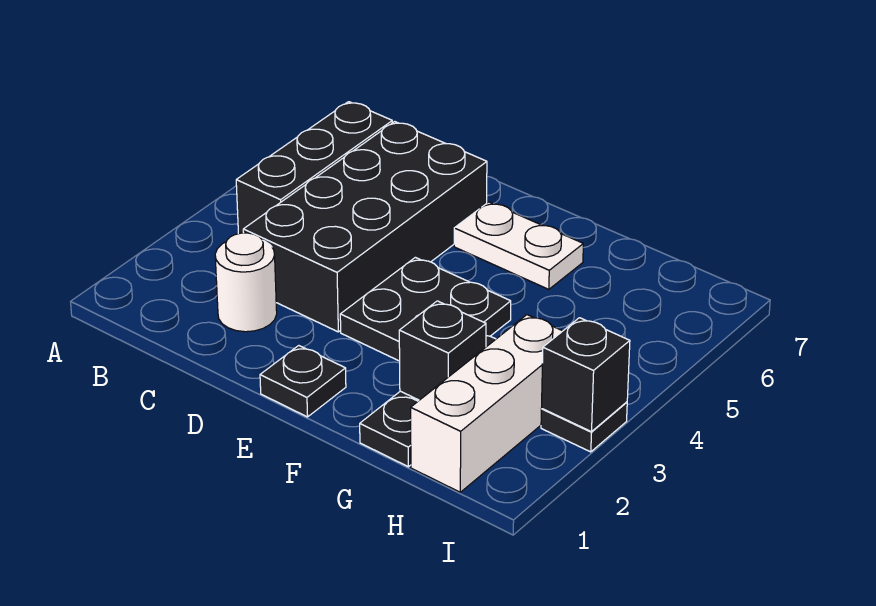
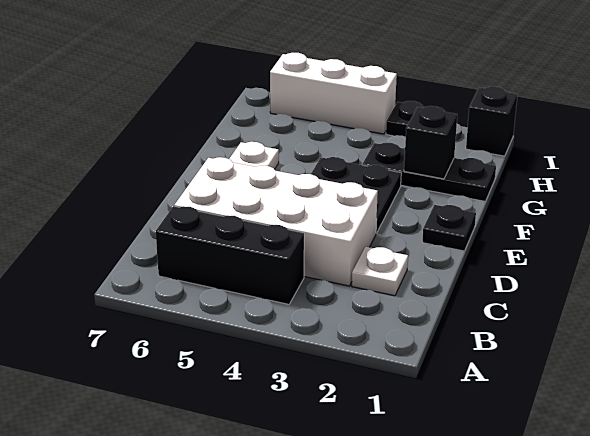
white round brick C2 level 1 -> white plate C2 level 1
black brick C3:D6 level 1 -> white brick C3:D6 level 1
white brick H1:H3 level 1 -> white brick I4:I6 level 1
black brick I3 level 2 -> black brick I1 level 1

